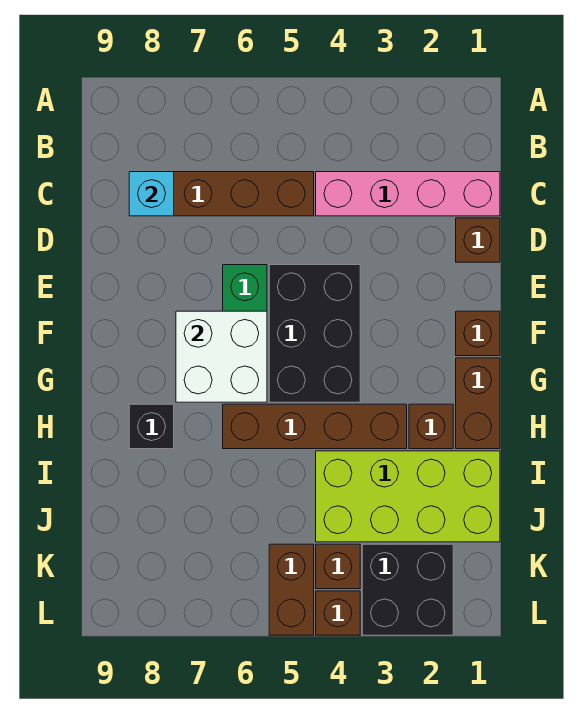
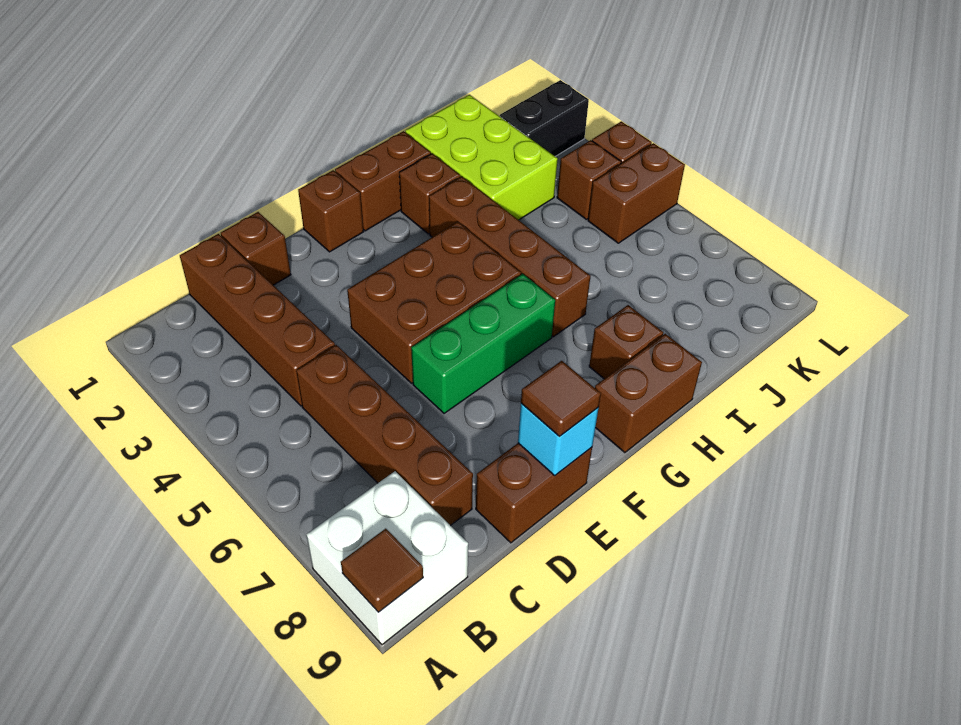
none -> brown tile A9 level 2
pink brick C1:C4 level 1 -> brown brick C1:C4 level 1
cyan brick C8 level 2 -> cyan brick E9 level 2
none -> brown brick D9:E9 level 1
black brick E4:G5 level 1 -> brown brick E4:G5 level 1
none -> brown tile E9 level 3
white brick F6:G7 level 2 -> white brick A8:B9 level 1
none -> brown brick G9:H9 level 1
black brick H8 level 1 -> brown brick H8 level 1
lime brick I1:J4 level 1 -> lime brick I1:J3 level 1
black brick K2:L3 level 1 -> black brick K2:L2 level 1

